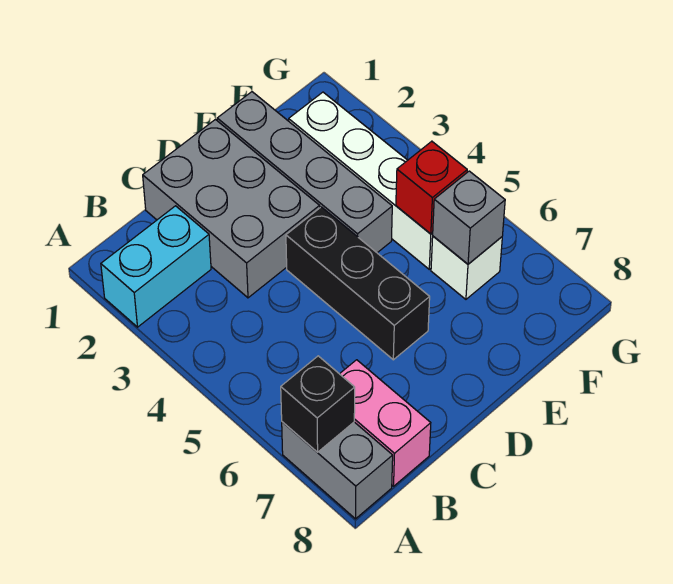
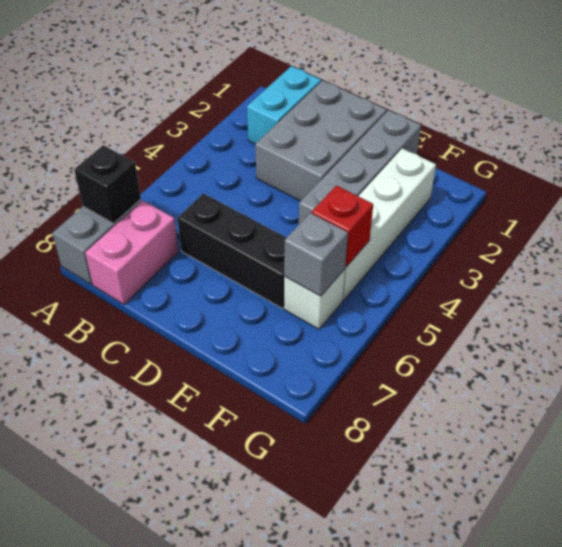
cyan brick A2:B2 level 1 -> cyan brick B1:B2 level 1
black brick D4:D6 level 1 -> black brick C6:E6 level 1

